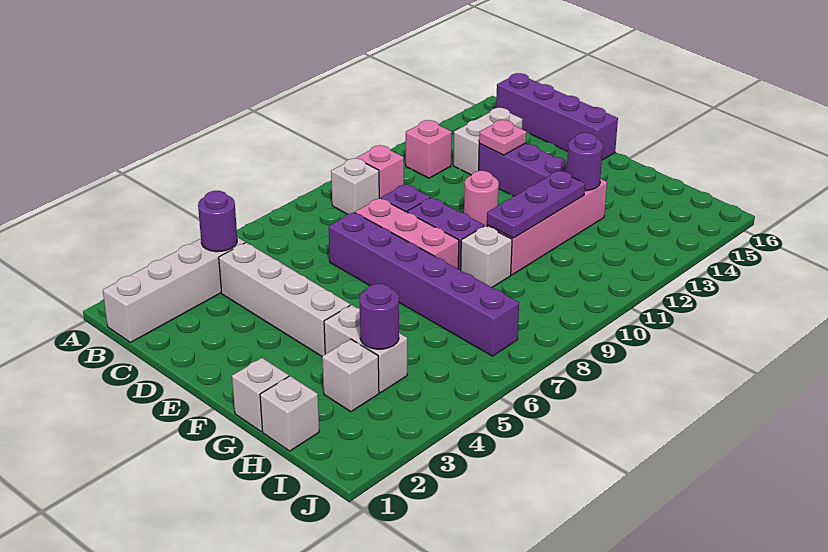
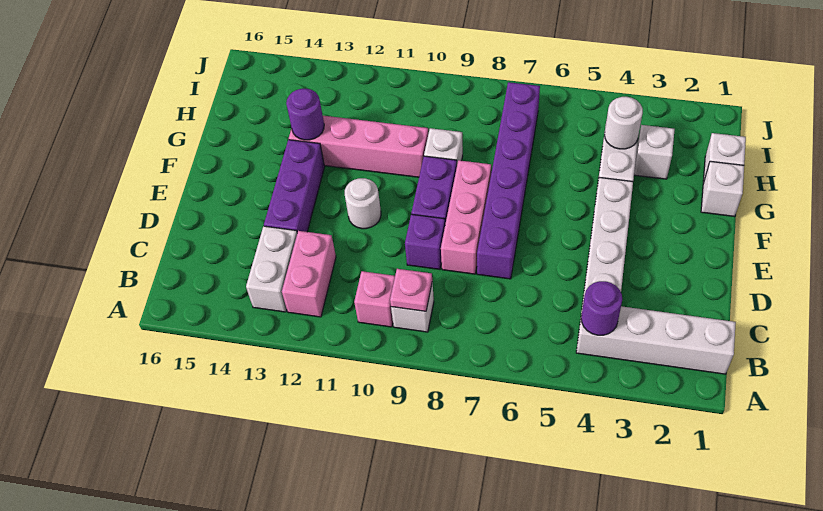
pink brick B12 level 1 -> pink brick B12:C12 level 1
purple brick B16:E16 level 1 -> none
white brick C13:C14 level 1 -> white brick B13:C13 level 1
pink plate D13 level 2 -> pink plate B9 level 2
pink round brick E11 level 1 -> white round brick E11 level 1
purple plate G10:G12 level 2 -> none
purple round brick H4 level 2 -> white round brick H4 level 2

